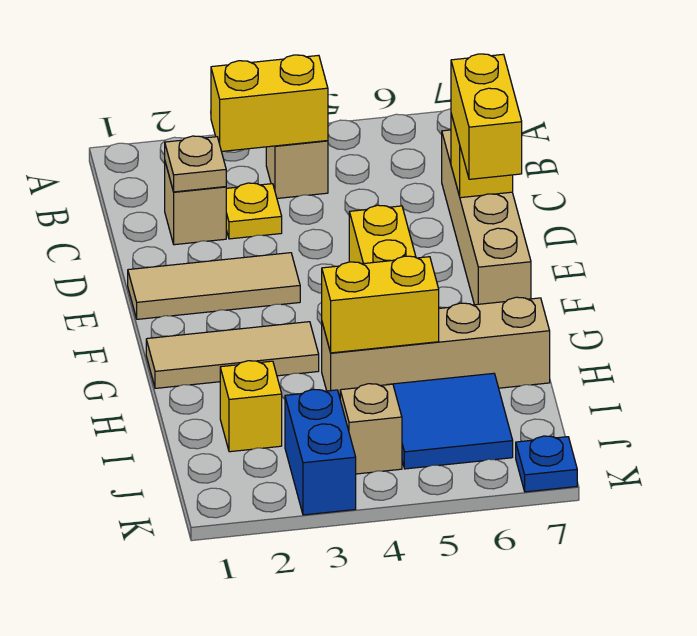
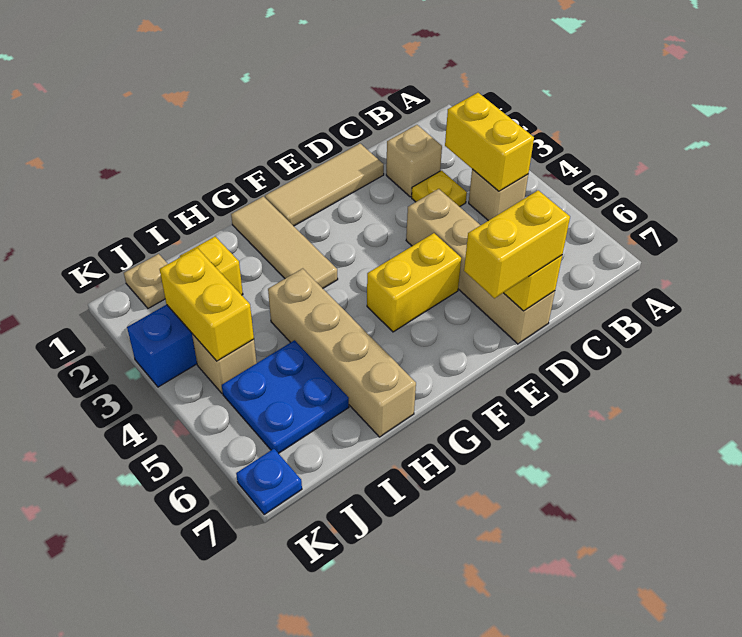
tan plate C2 level 2 -> tan plate J1 level 1
tan brick C7:F7 level 1 -> tan brick D4:D7 level 1
tan tile E1:E3 level 1 -> tan tile D1:F1 level 1
yellow brick H4:H5 level 2 -> yellow brick J3:J4 level 2
blue tile I5:J6 level 1 -> blue plate I5:J6 level 1

